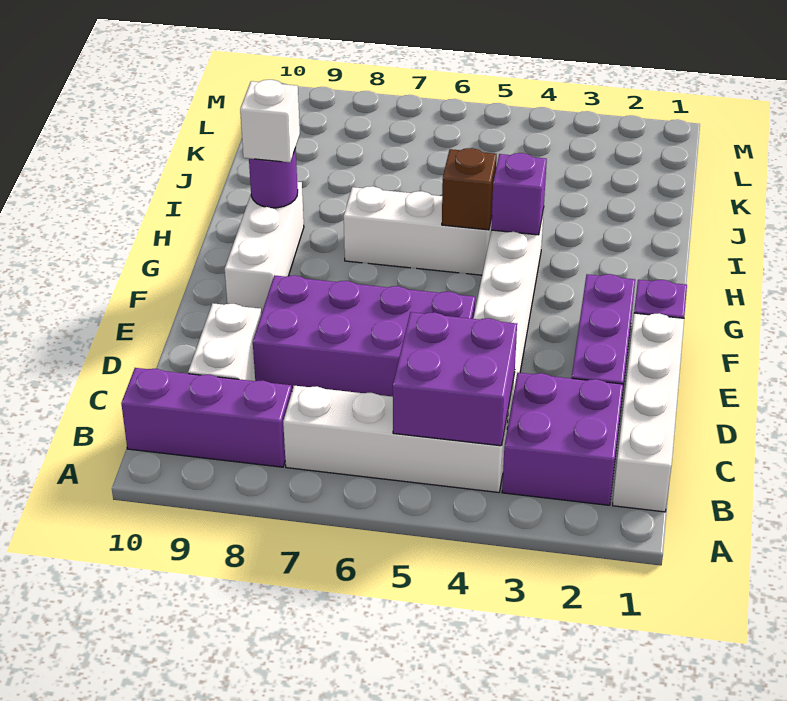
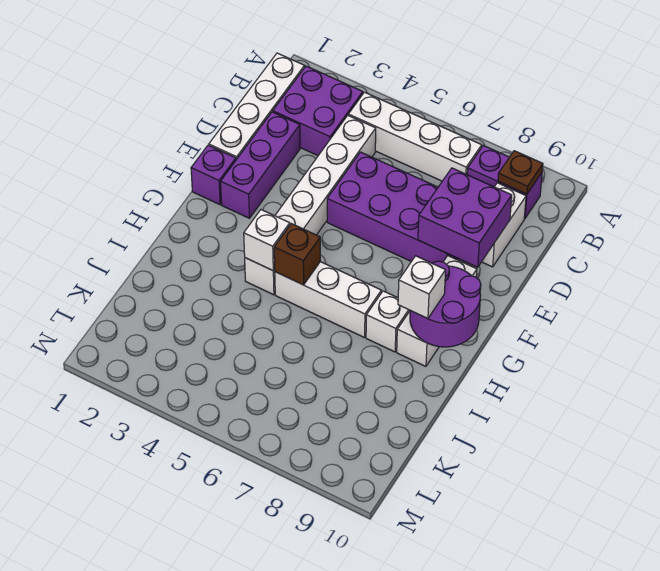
purple brick B4:C5 level 2 -> purple brick D8:E9 level 2
purple brick B8:B10 level 1 -> purple brick B8:B9 level 1
none -> brown plate B9 level 2
purple brick H4 level 2 -> white brick H4 level 2
none -> white brick H8 level 1
purple round brick H9 level 2 -> purple round brick G9:H10 level 2

